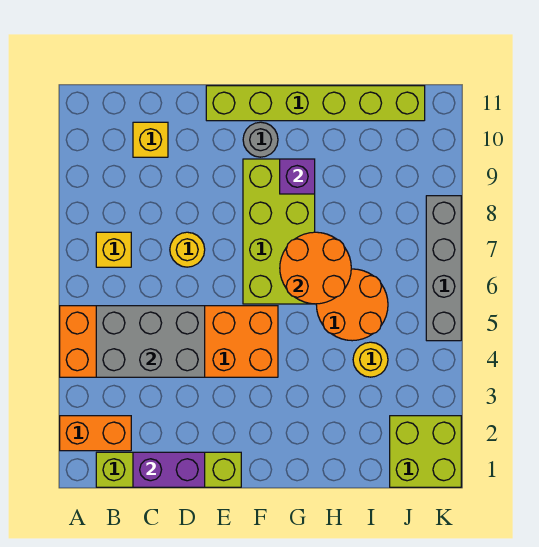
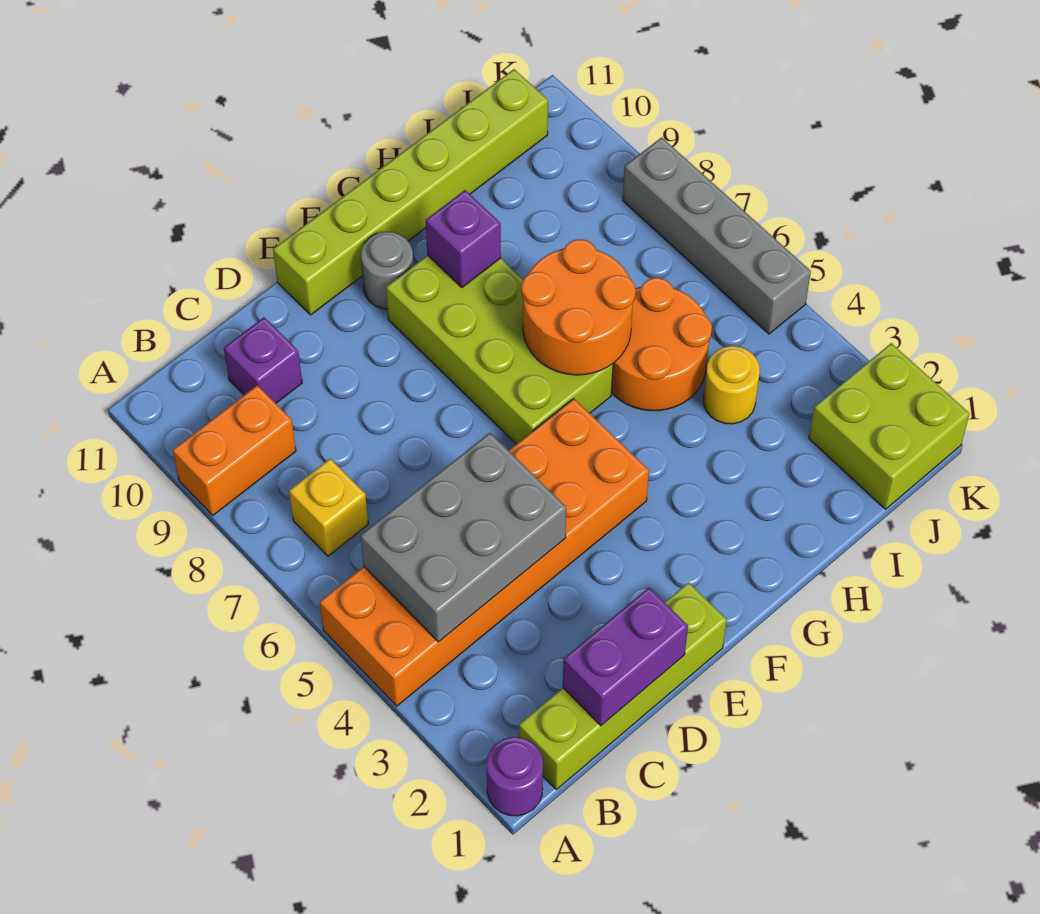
none -> purple round brick A1 level 1
orange brick A2:B2 level 1 -> orange brick A9:B9 level 1
yellow brick C10 level 1 -> purple brick C10 level 1
yellow round brick D7 level 1 -> none

